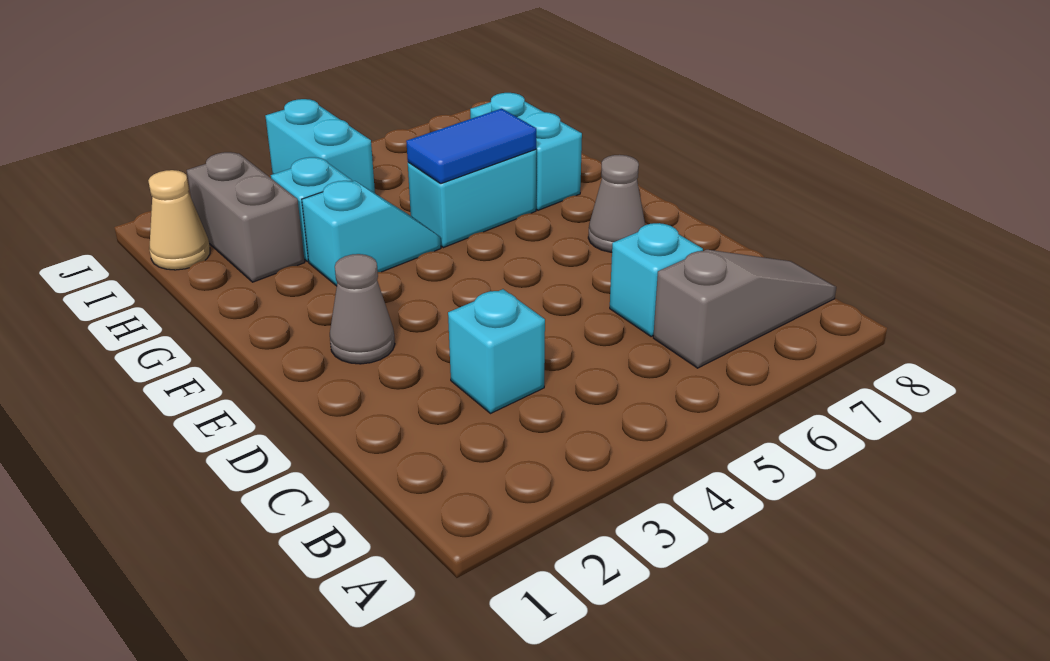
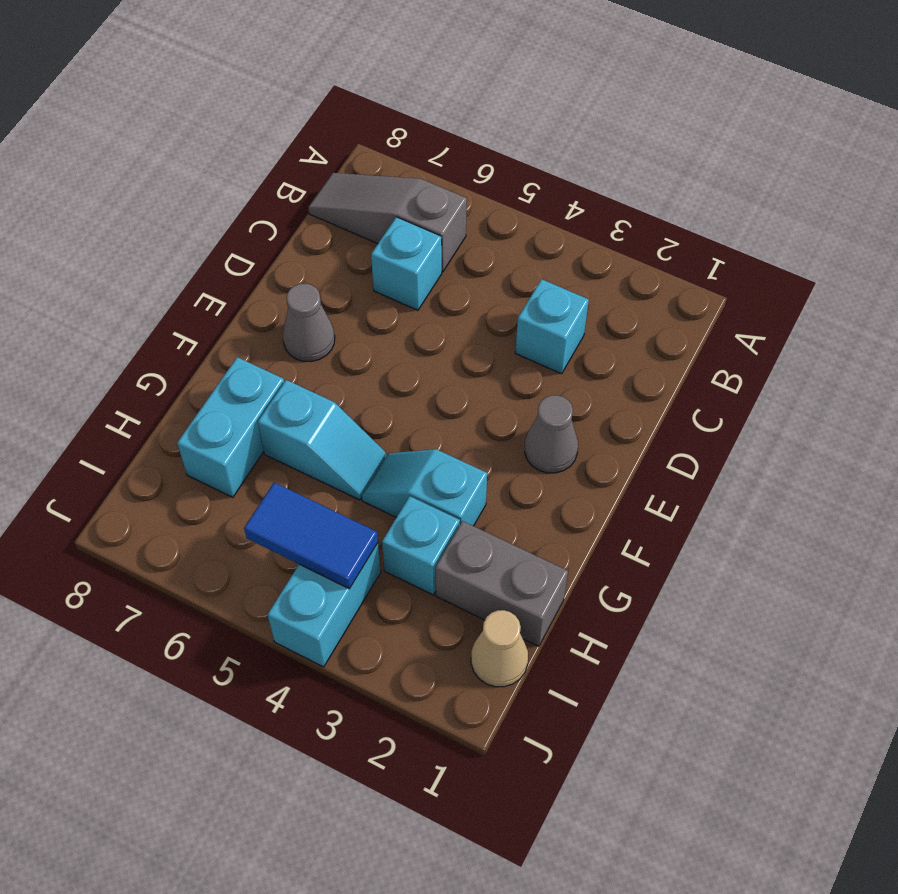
cyan brick G5:G6 level 1 -> cyan slope G5:G6 level 1 top 6
blue tile G5:G6 level 2 -> blue tile I4:I5 level 2
grey brick H2:I2 level 1 -> grey brick H1:H2 level 1

